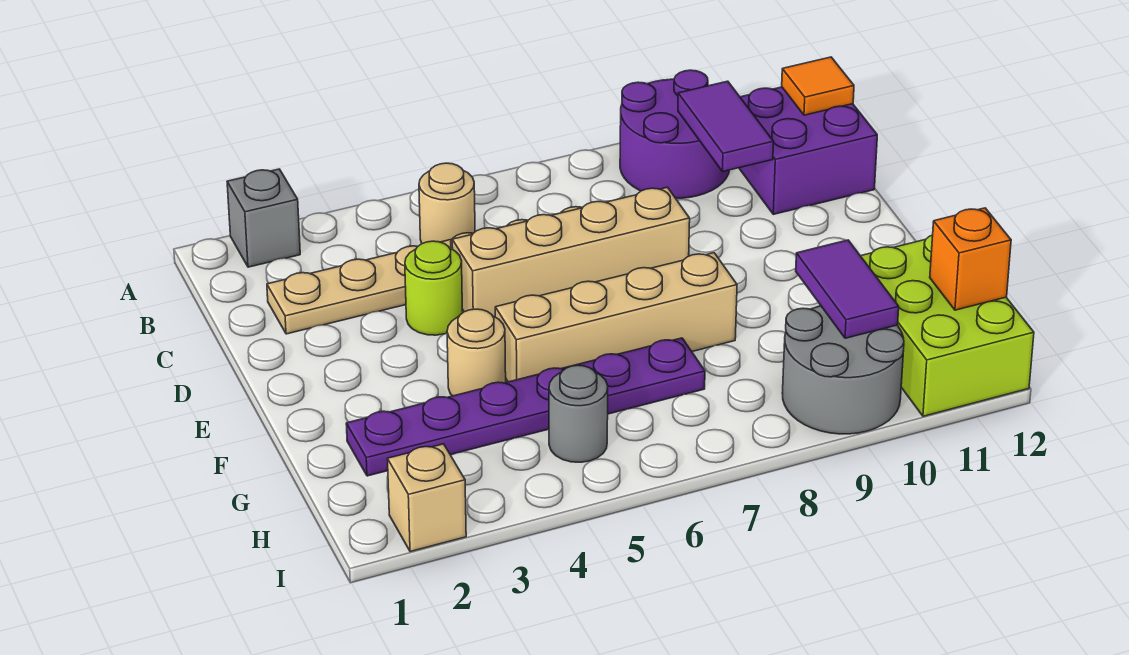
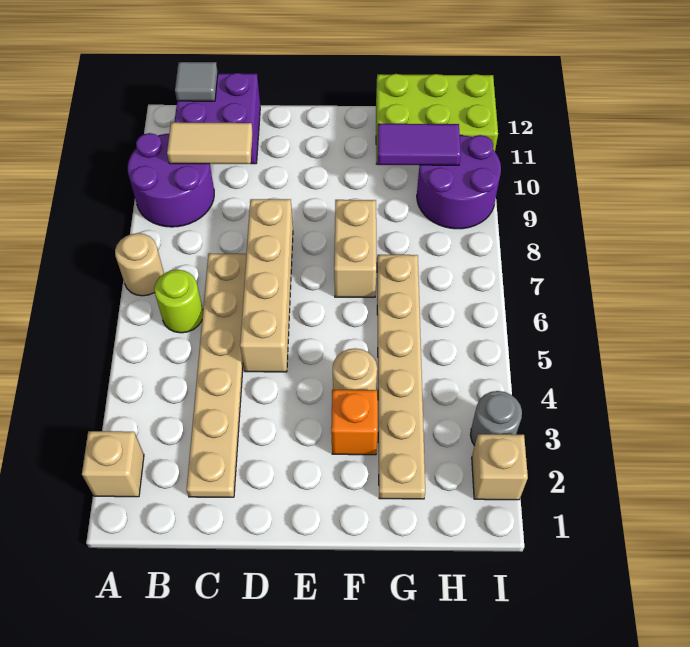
grey brick A2 level 1 -> tan brick A2 level 1
tan round brick B5 level 1 -> tan round brick A7 level 1
purple tile B10:C10 level 2 -> tan tile B10:C10 level 2
orange tile B12 level 2 -> grey tile B12 level 2
lime round brick D4 level 1 -> lime round brick B6 level 1
tan brick F5:F8 level 1 -> tan brick F7:F8 level 1
purple plate G2:G7 level 1 -> tan plate G2:G7 level 1
grey round brick H5 level 1 -> grey round brick I3 level 1
grey round brick H9:I10 level 1 -> purple round brick H9:I10 level 1
orange brick H12 level 2 -> orange brick F3 level 1

